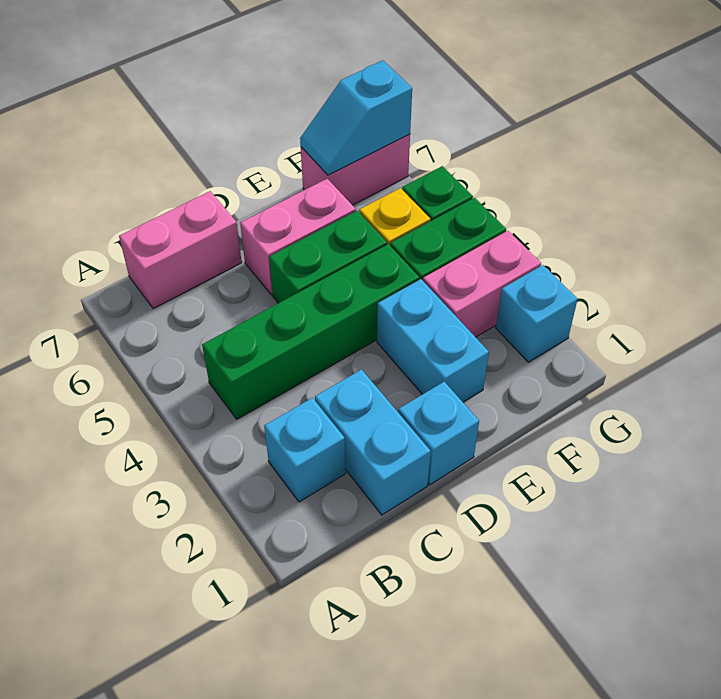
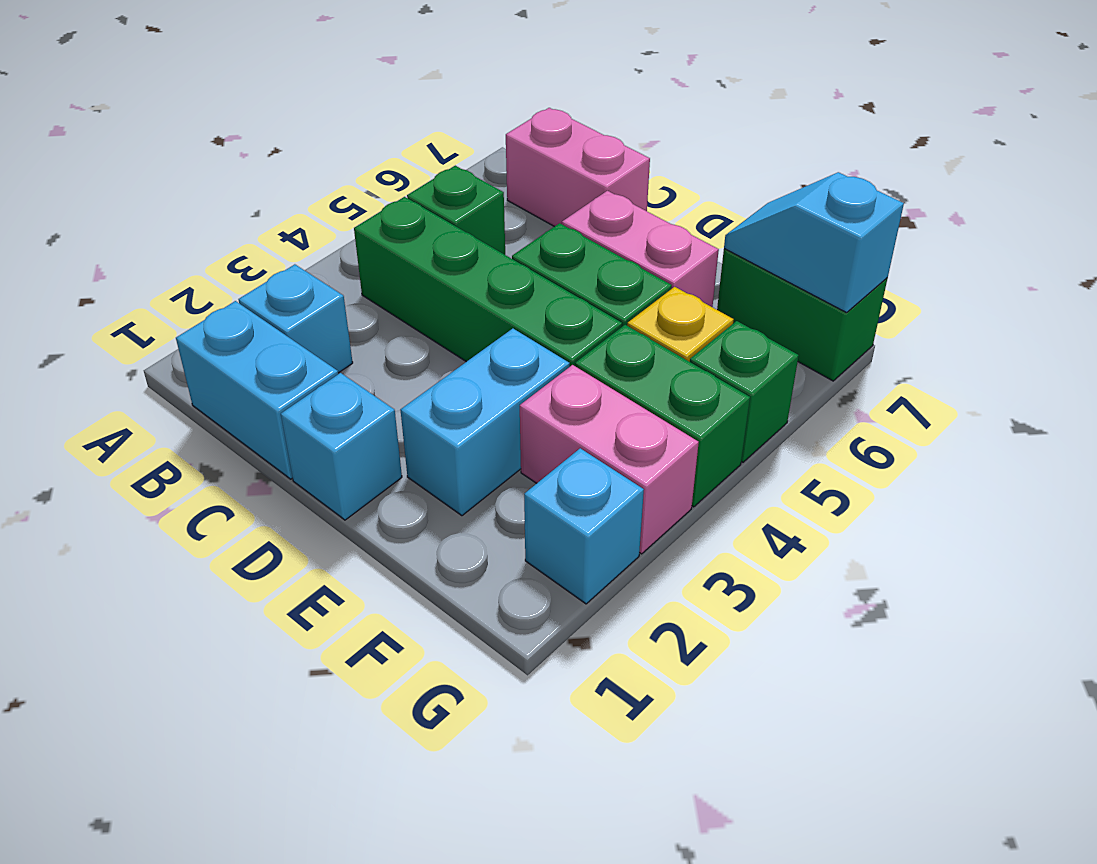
none -> green brick B5 level 1
cyan brick C1:C2 level 1 -> cyan brick B1:C1 level 1
pink brick F7:G7 level 1 -> green brick F7:G7 level 1

